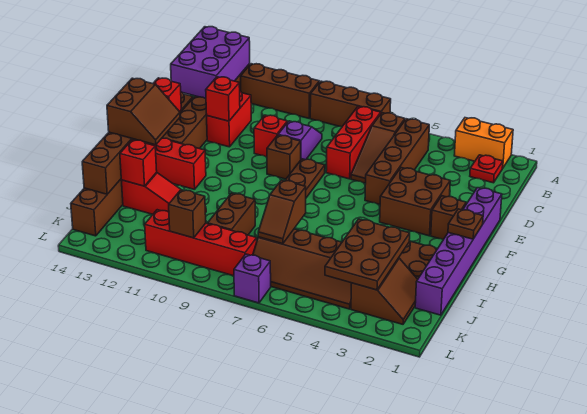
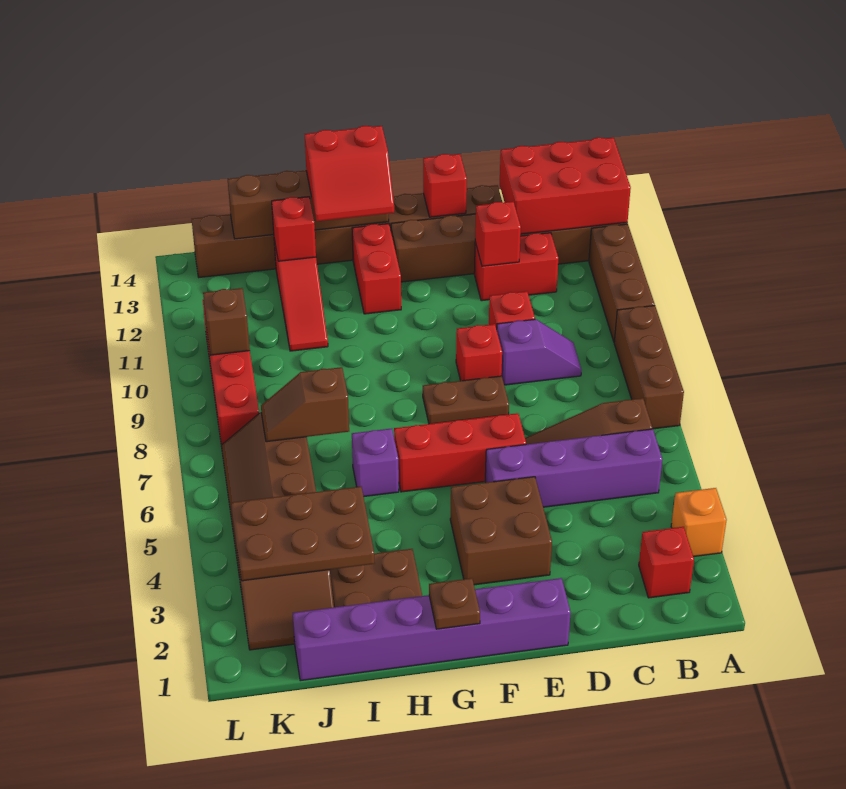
orange brick A2:A3 level 1 -> orange brick A3 level 1
purple brick A13:C14 level 2 -> red brick A13:C14 level 2
red plate B2 level 1 -> red brick B2 level 1
brown brick B5:E5 level 1 -> purple brick B5:E5 level 1
red brick B7:D7 level 1 -> red brick E6:G6 level 1
brown brick E9 level 1 -> red brick E9 level 1
brown brick F2 level 1 -> none
brown slope G13:H14 level 3 top 14 -> red slope G13:H14 level 3 top 14
brown brick I9:J9 level 1 -> none
purple brick L7 level 1 -> purple brick H6 level 1

